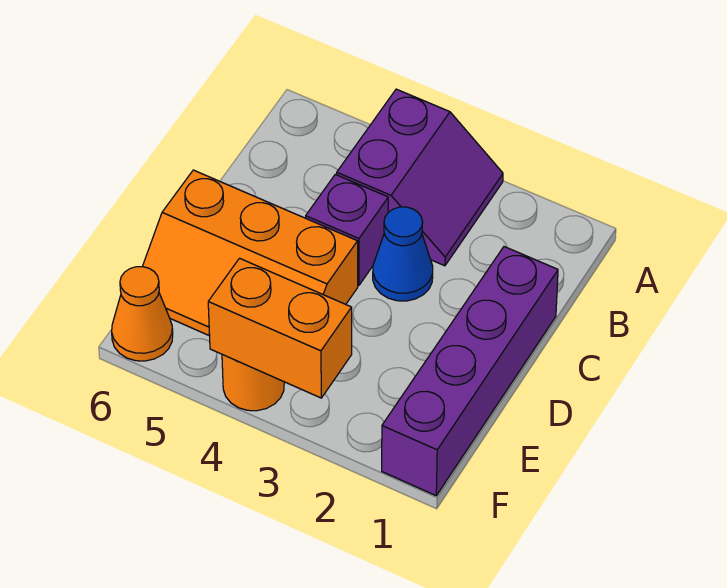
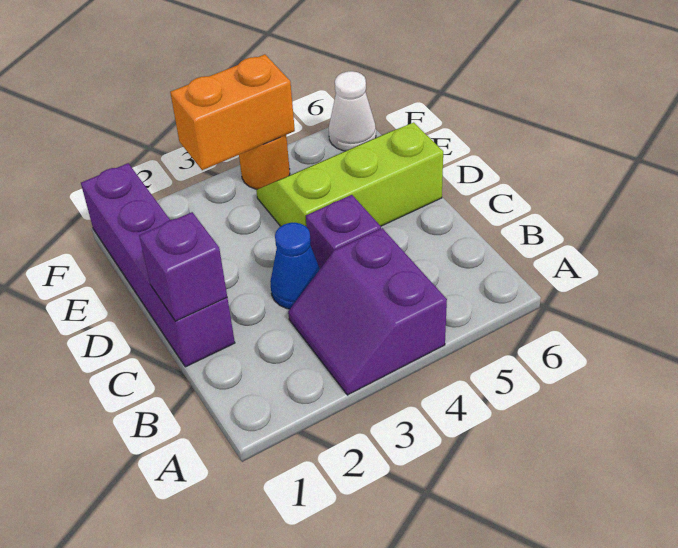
none -> purple brick C1 level 2
orange slope D4:E6 level 1 top D -> lime slope D4:E6 level 1 top D
orange cone F6 level 1 -> white cone F6 level 1

